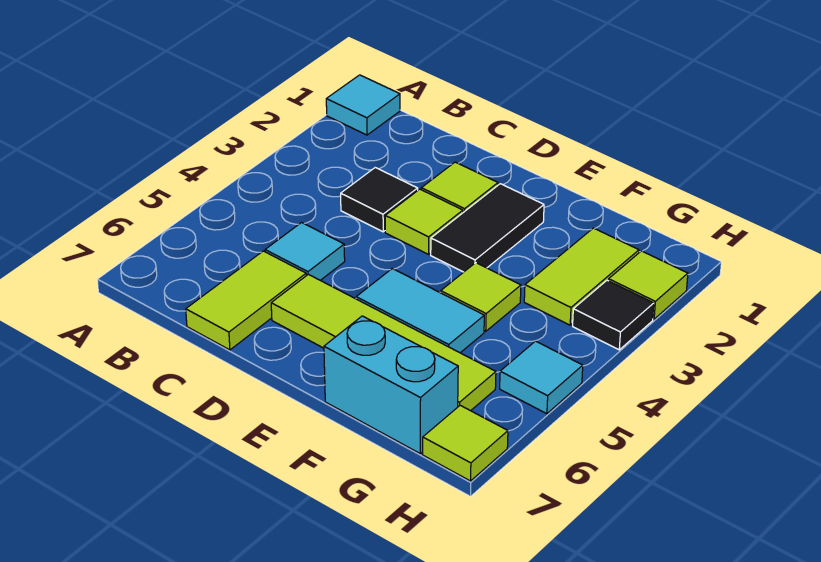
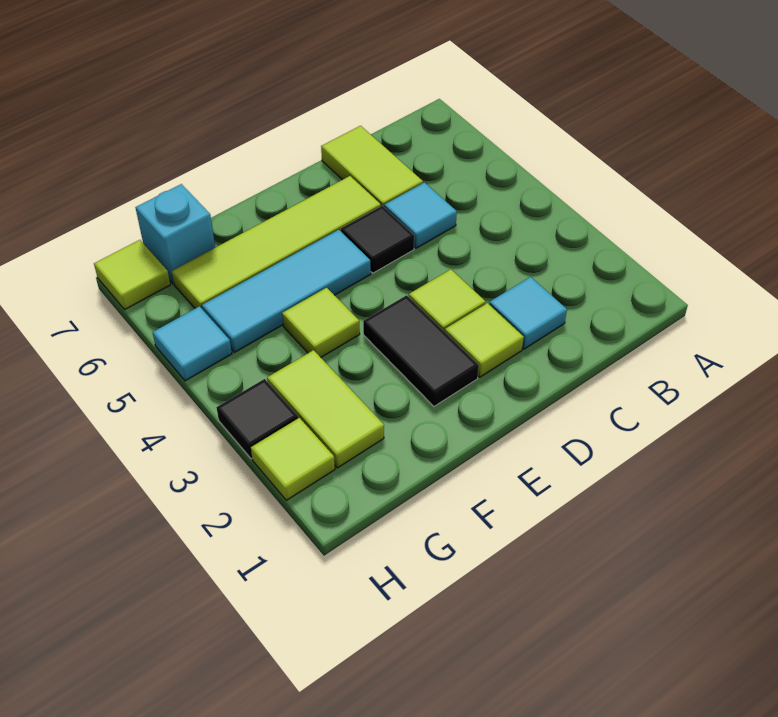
cyan tile A1 level 1 -> cyan tile C2 level 1
black tile C3 level 1 -> black tile D5 level 1
cyan tile E5:F5 level 1 -> cyan tile E5:G5 level 1
cyan brick F7:G7 level 1 -> cyan brick G7 level 1

